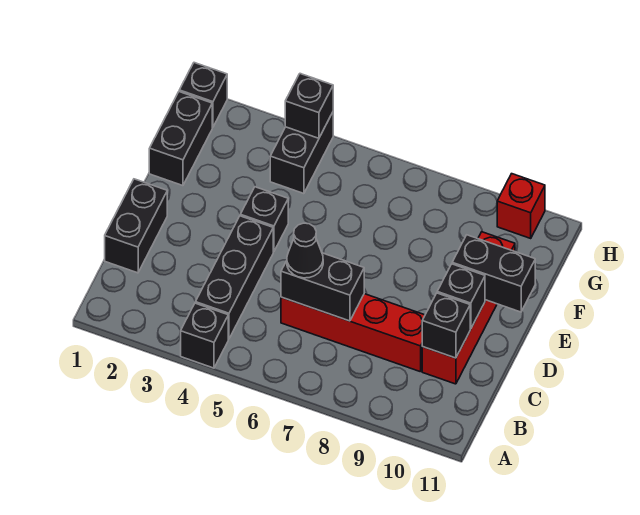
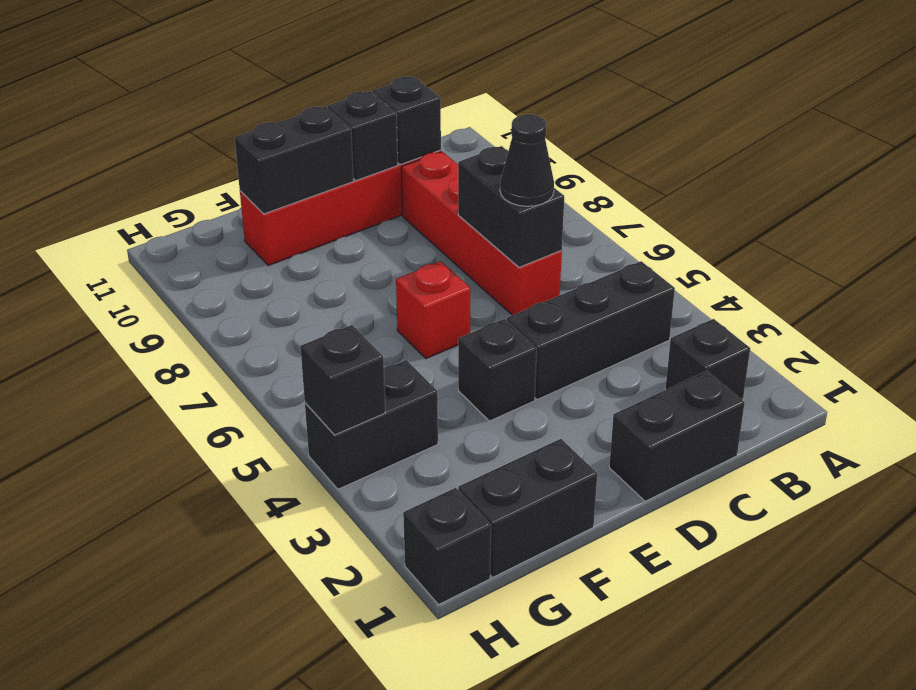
black brick A4 level 1 -> black brick B2 level 1
black brick E10:E11 level 2 -> black brick E10:F10 level 2
red brick H10 level 1 -> red brick E6 level 1

